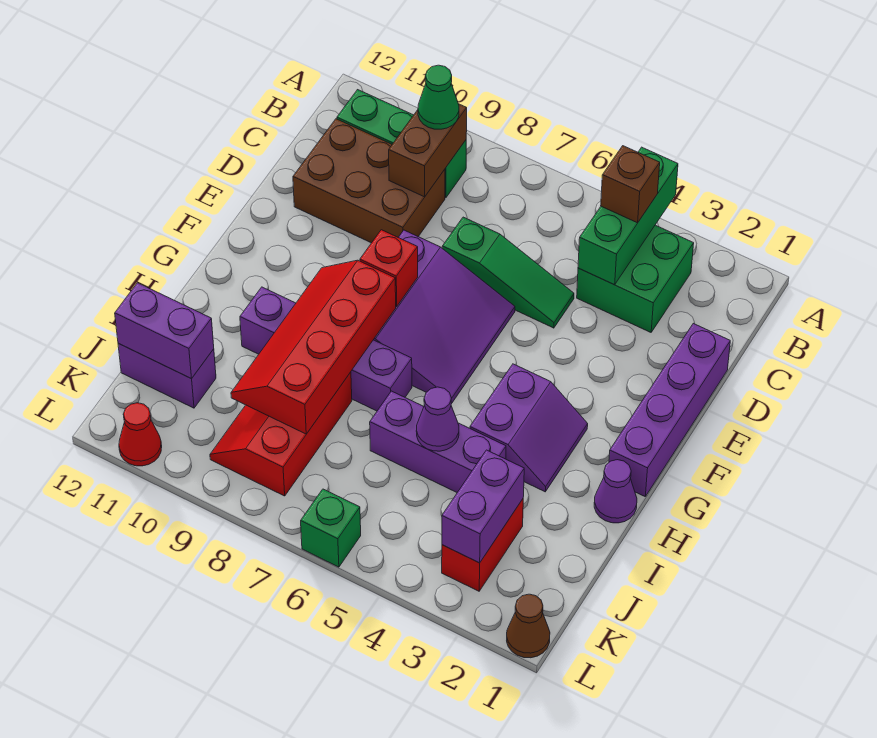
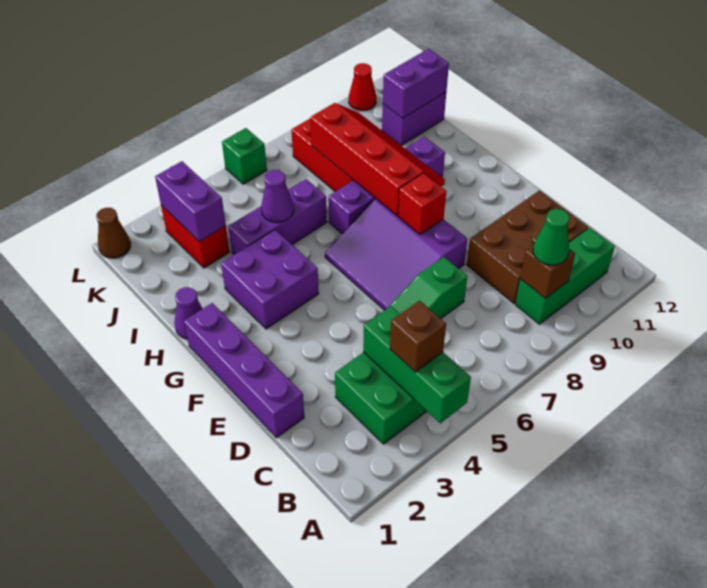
brown brick B9:C9 level 2 -> brown brick B9 level 2
purple slope G3:H4 level 1 top 4 -> purple brick G3:H4 level 1

